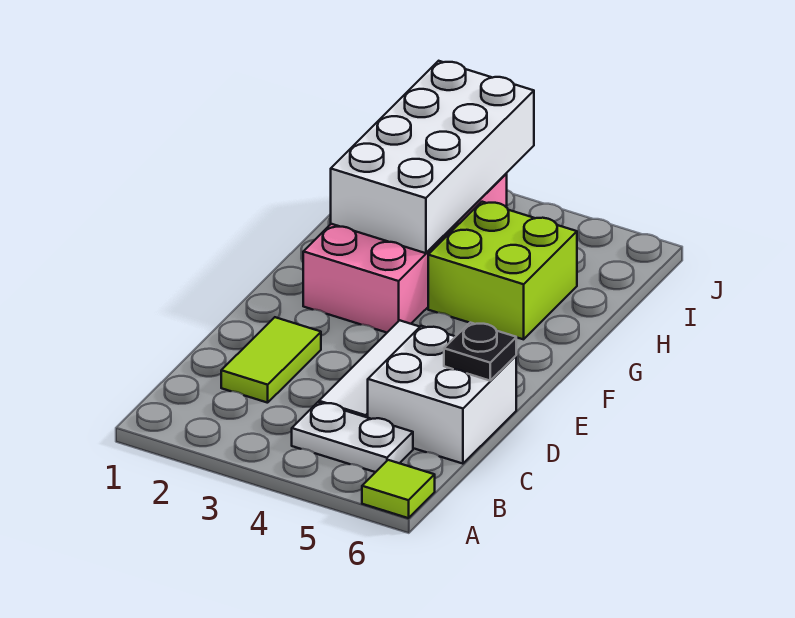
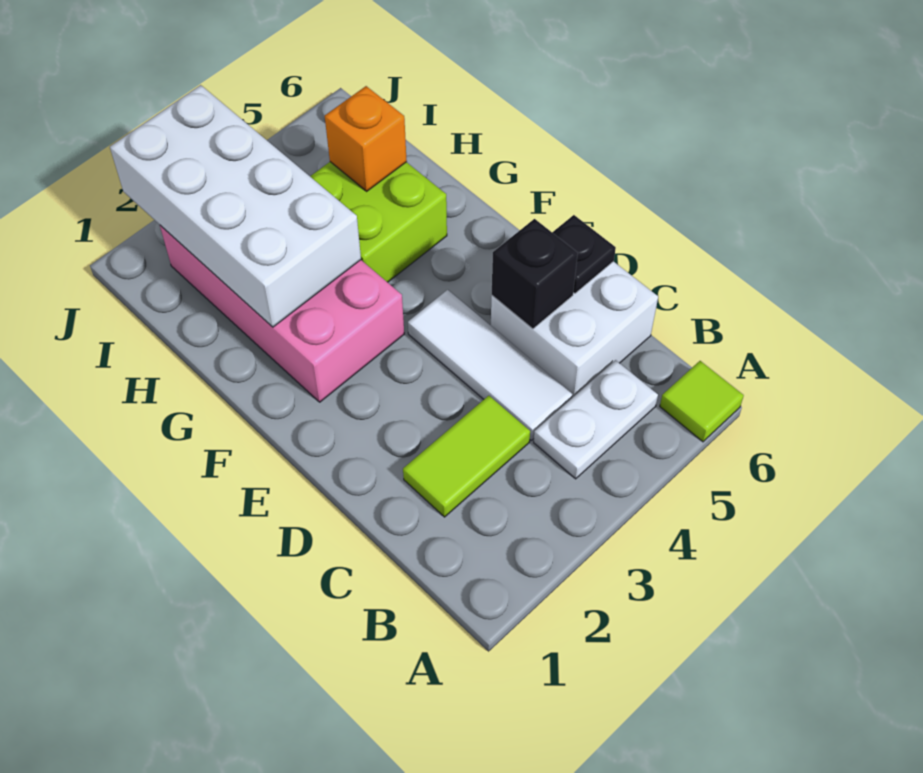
lime tile C2:D2 level 1 -> lime tile C2:C3 level 1
none -> black brick D5 level 2
none -> orange brick H5 level 2

